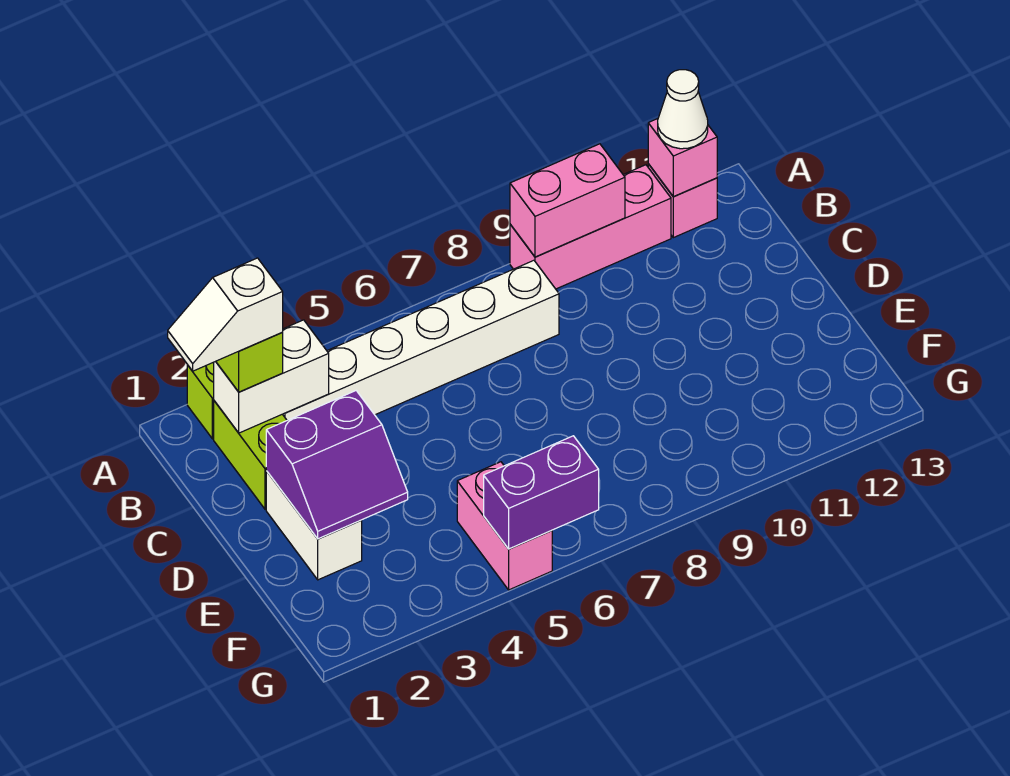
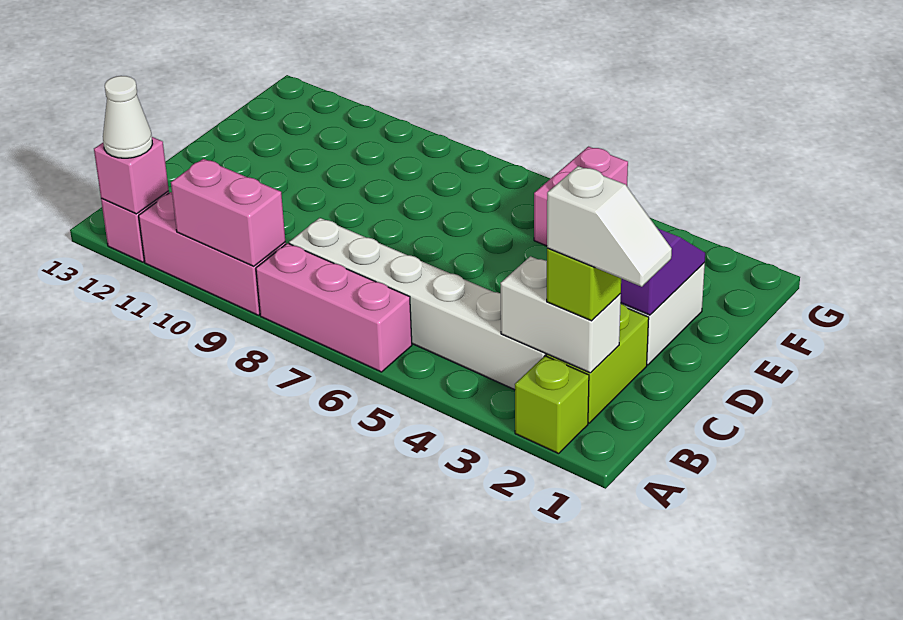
none -> pink brick A6:A8 level 1
purple brick G5:G6 level 2 -> none

